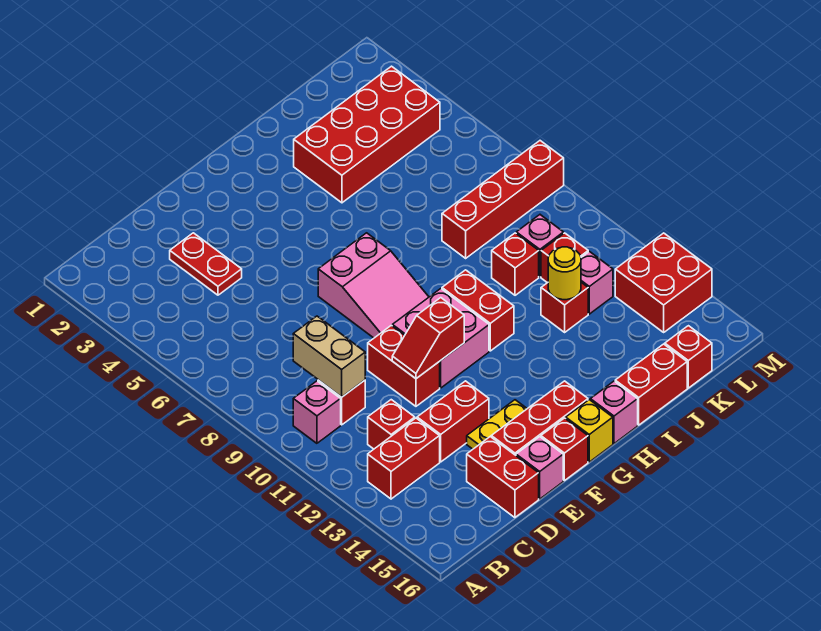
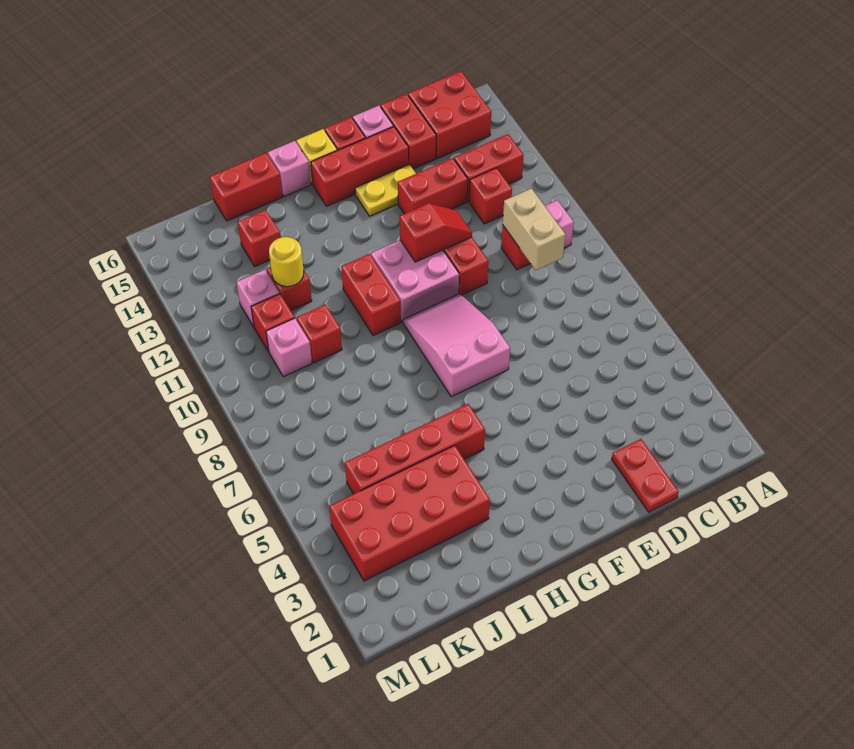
red plate D3:D4 level 1 -> red plate D1:D2 level 1
red brick J8:M8 level 1 -> red brick H5:K5 level 1
red brick K16 level 1 -> red brick J14 level 1
red brick L13:M14 level 1 -> red brick B15:C16 level 1

